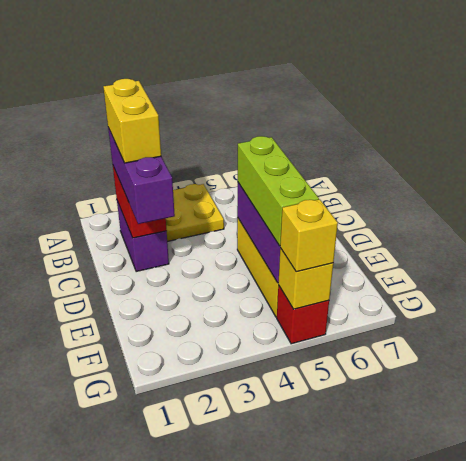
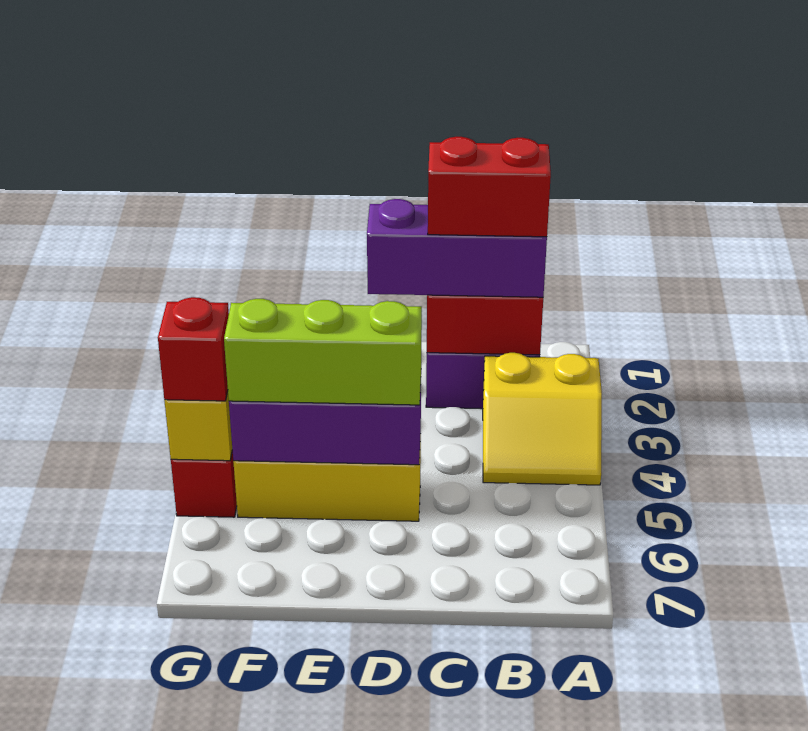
yellow plate A3:B4 level 1 -> yellow slope A3:B4 level 1 top 3
yellow brick B2:C2 level 4 -> red brick B2:C2 level 4
yellow brick G5 level 3 -> red brick G5 level 3

